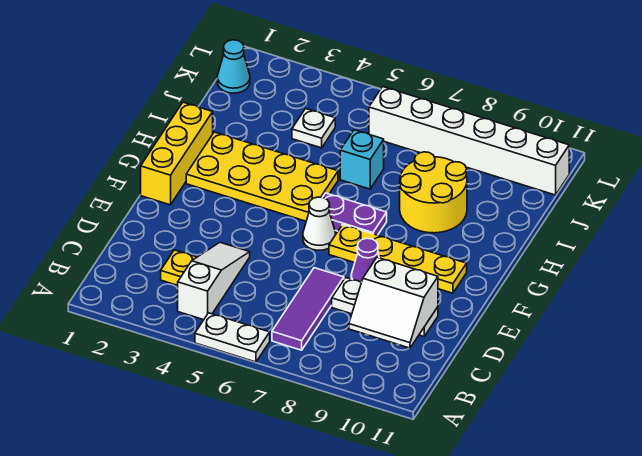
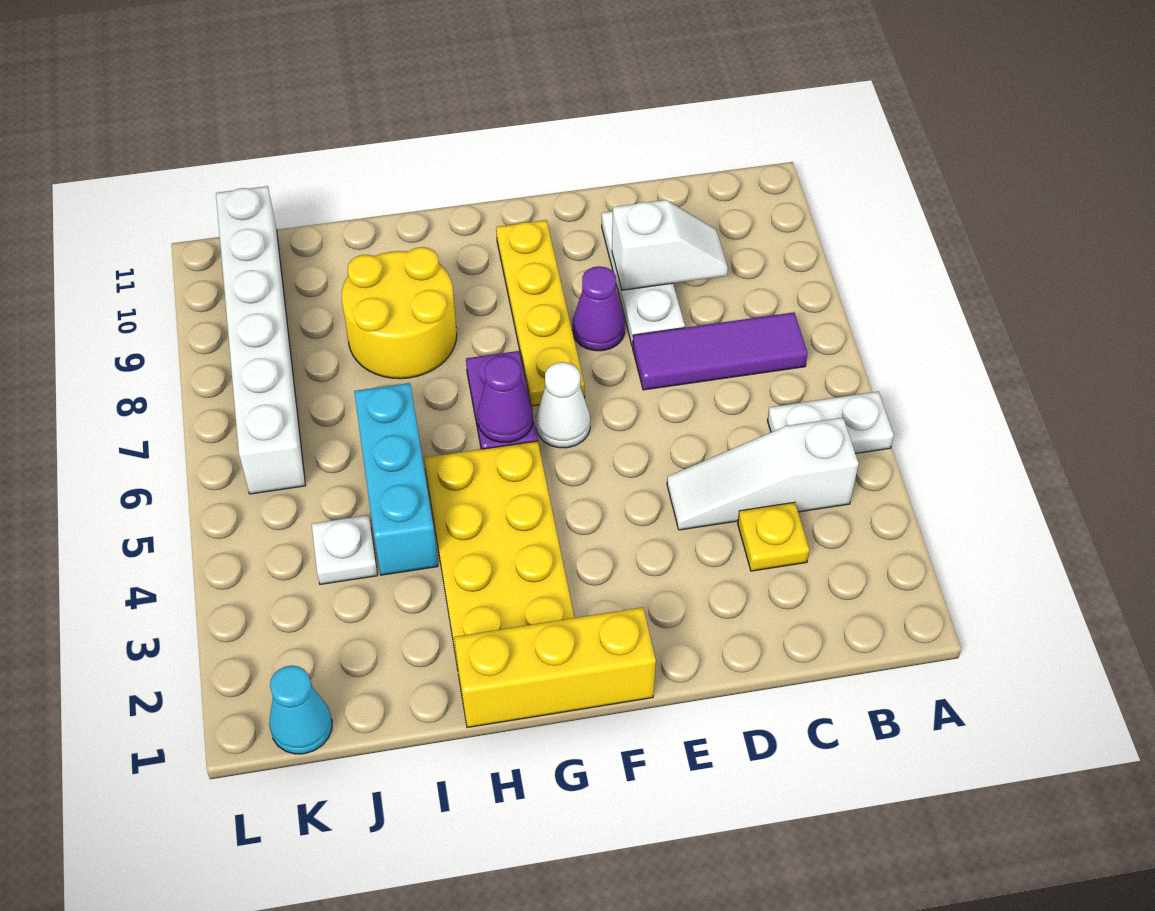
white plate A5:A6 level 1 -> white plate A5:B5 level 1
white slope C9:D10 level 2 top D -> white slope C9:D9 level 2 top D
none -> purple cone G6 level 2
cyan brick I6 level 1 -> cyan brick I4:I6 level 1

